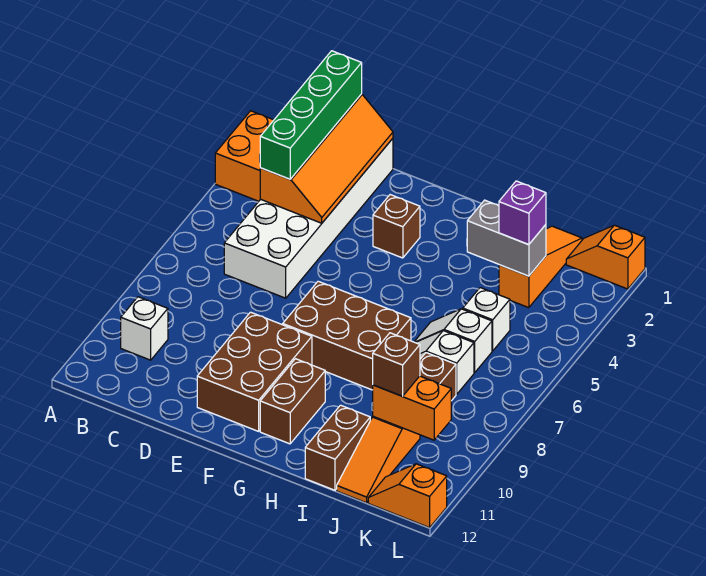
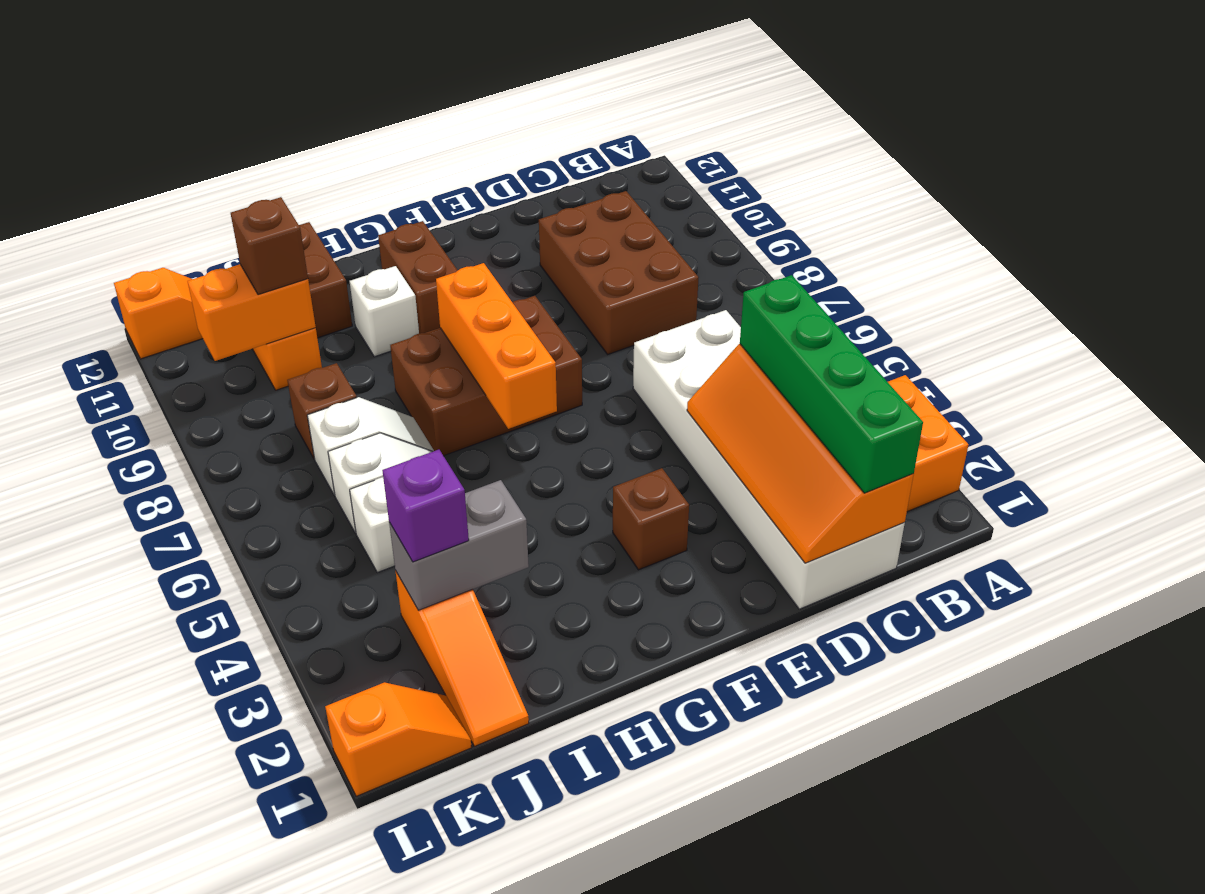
white brick B10 level 1 -> white brick H10 level 1
brown brick E9:F11 level 1 -> brown brick C8:D10 level 1
none -> orange brick G6:G8 level 2

